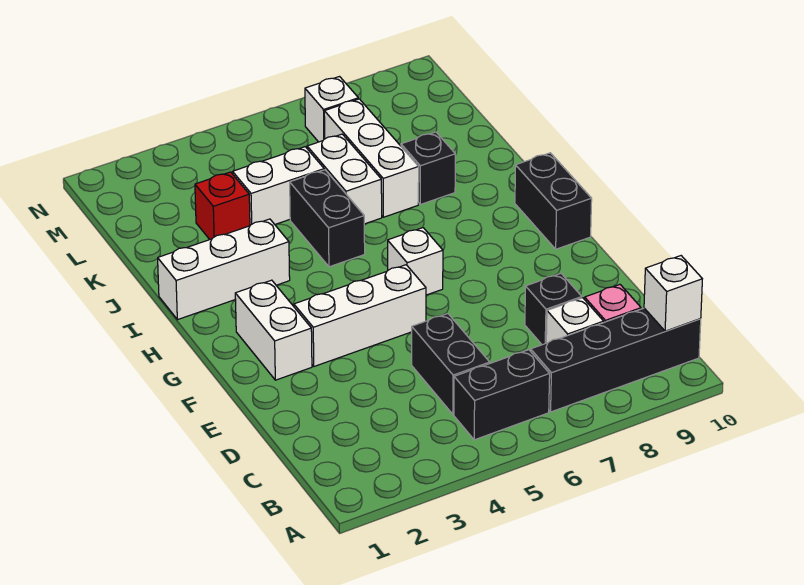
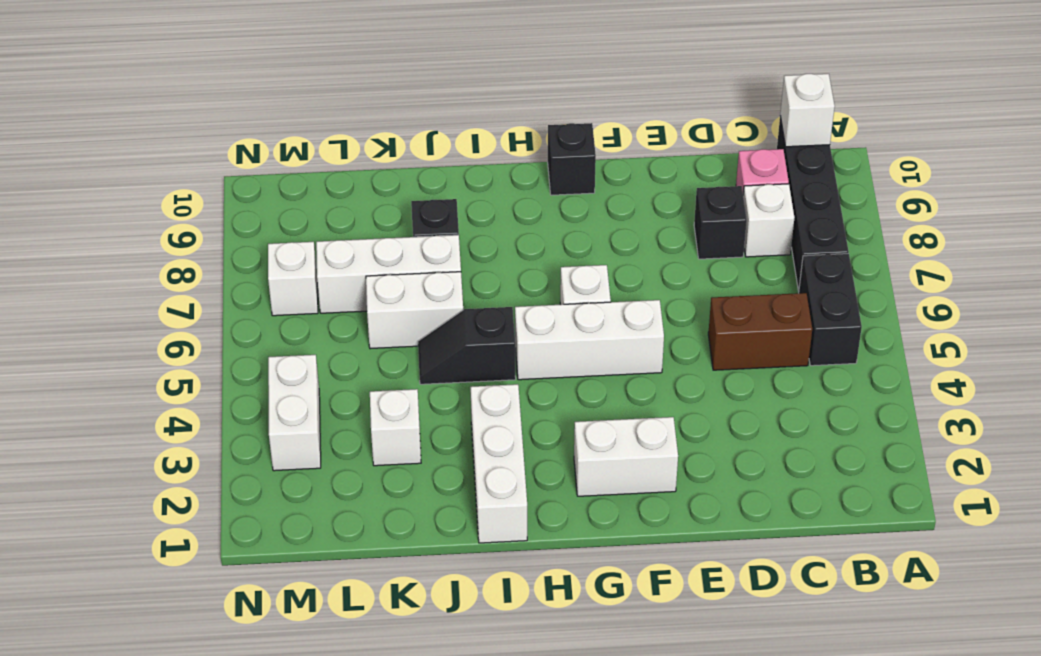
black brick C5:D5 level 1 -> brown brick C5:D5 level 1
white brick F3:F5 level 1 -> white brick F5:H5 level 1
black brick G10:H10 level 1 -> black brick G10 level 1
black brick I5:J5 level 1 -> black slope I5:J5 level 1 top I
red brick K3 level 1 -> white brick K3 level 1
white brick K4:K5 level 1 -> white brick M3:M4 level 1

